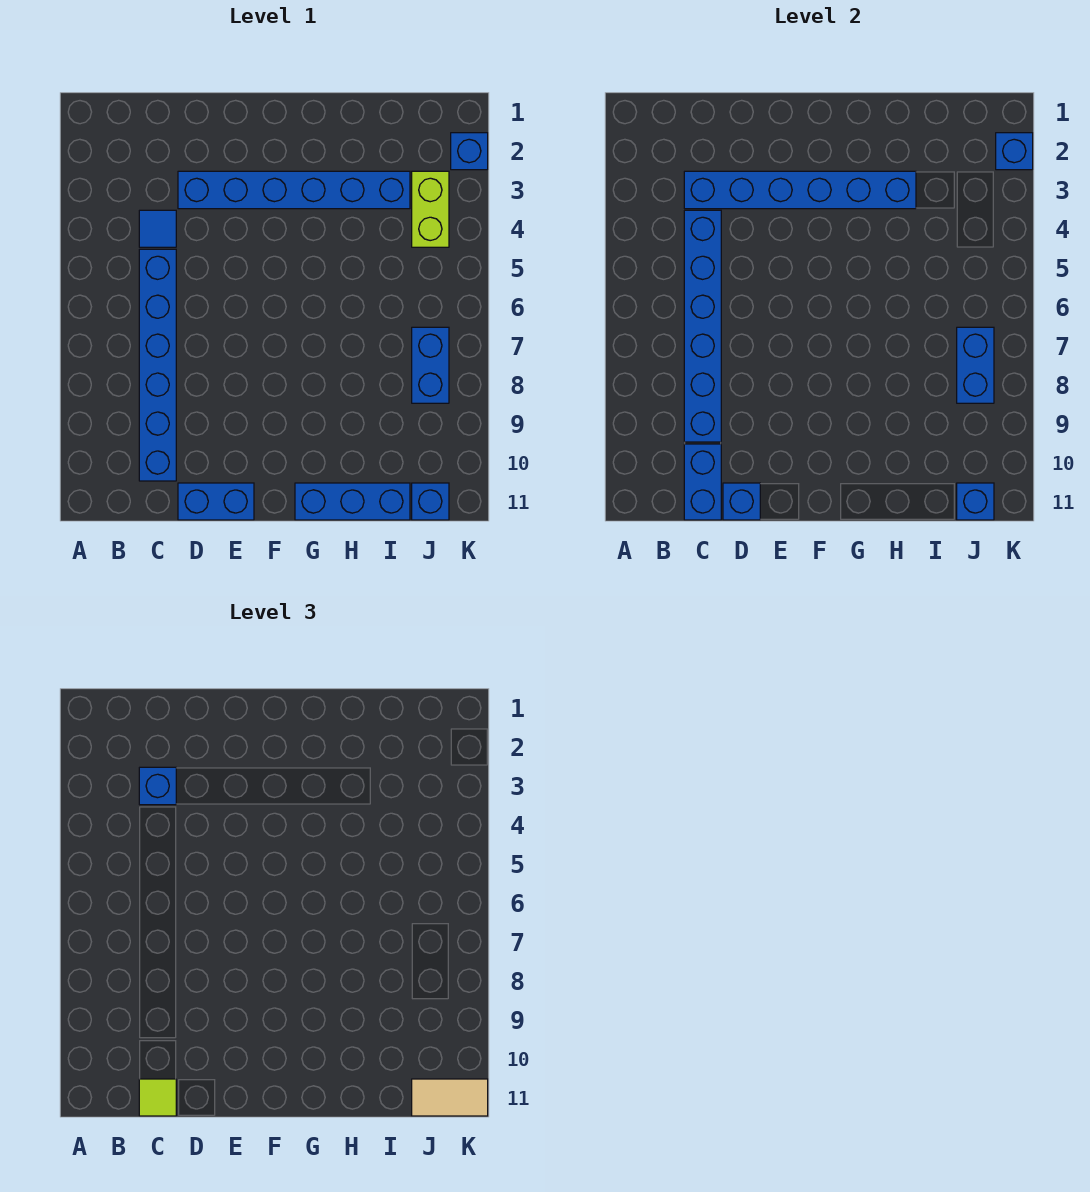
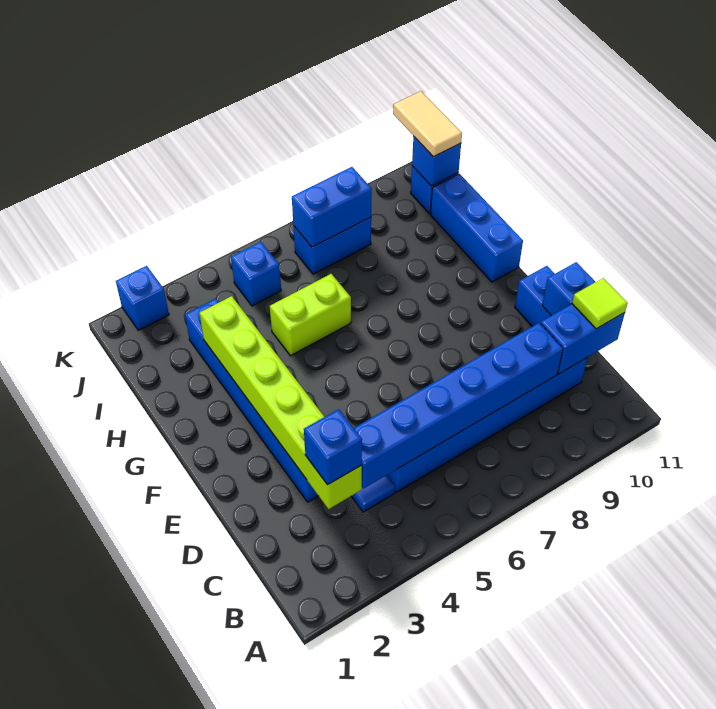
blue brick C3:H3 level 2 -> lime brick C3:H3 level 2
lime brick J3:J4 level 1 -> lime brick H5:H6 level 1
blue brick K2 level 2 -> blue brick J5 level 1

